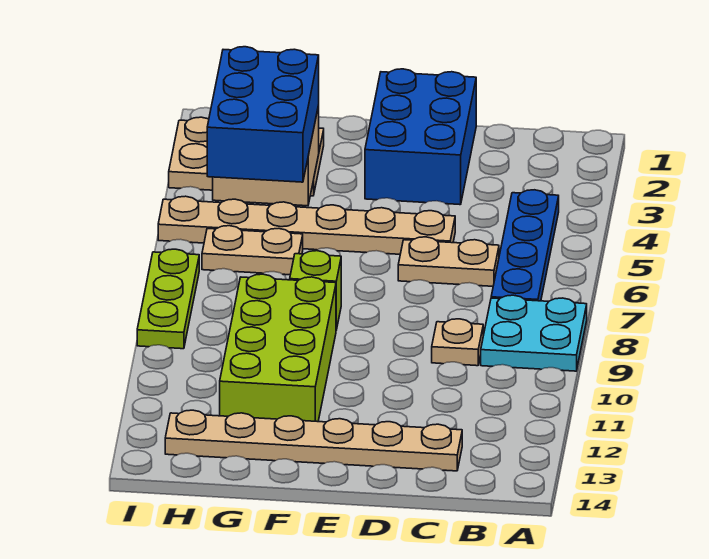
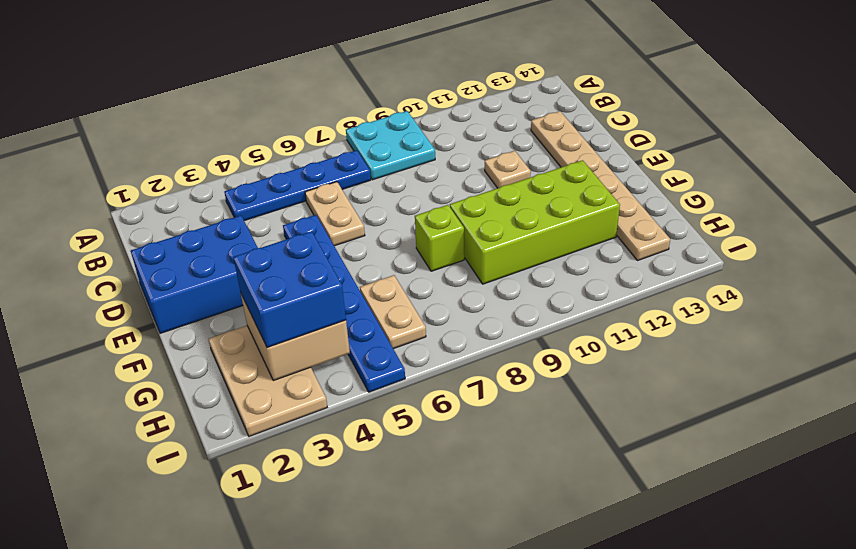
tan plate C9 level 1 -> tan plate D11 level 1
tan plate D5:I5 level 1 -> blue plate D5:I5 level 1
blue brick G3:H5 level 3 -> blue brick G3:H4 level 3
lime plate I7:I9 level 1 -> none

